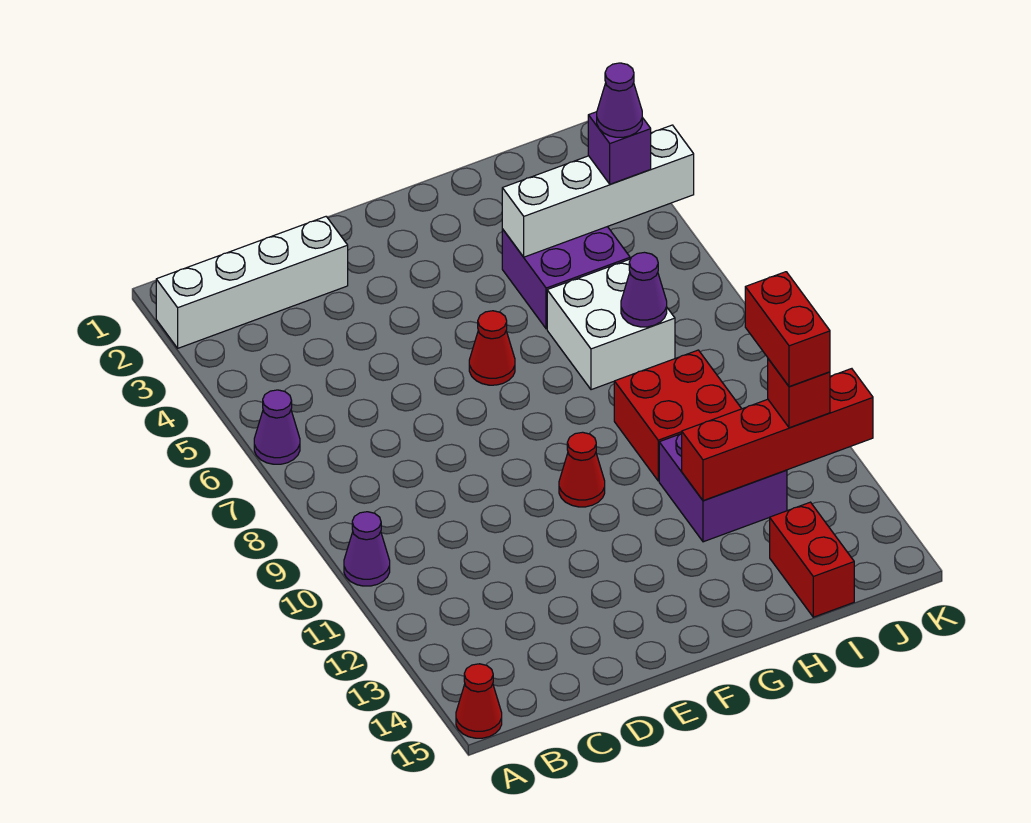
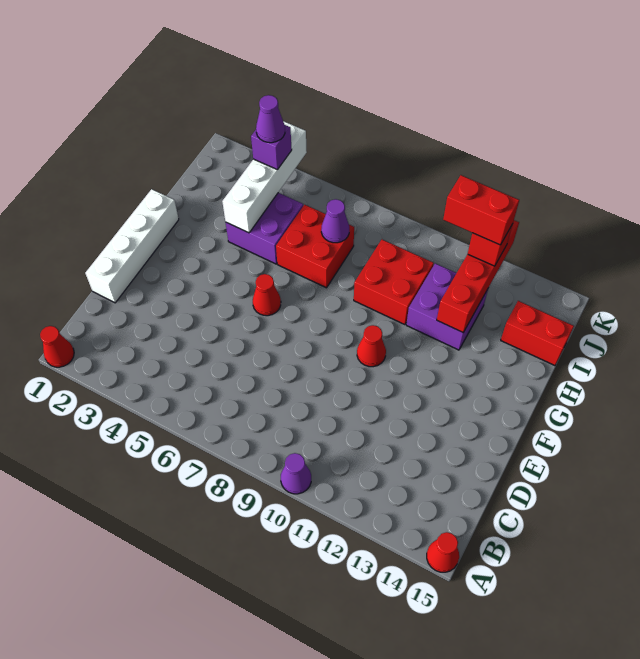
none -> red cone A1 level 1
white brick A2:D2 level 1 -> white brick D1:G1 level 1
purple cone A6 level 1 -> none
white brick H6:I7 level 1 -> red brick H6:I7 level 1

